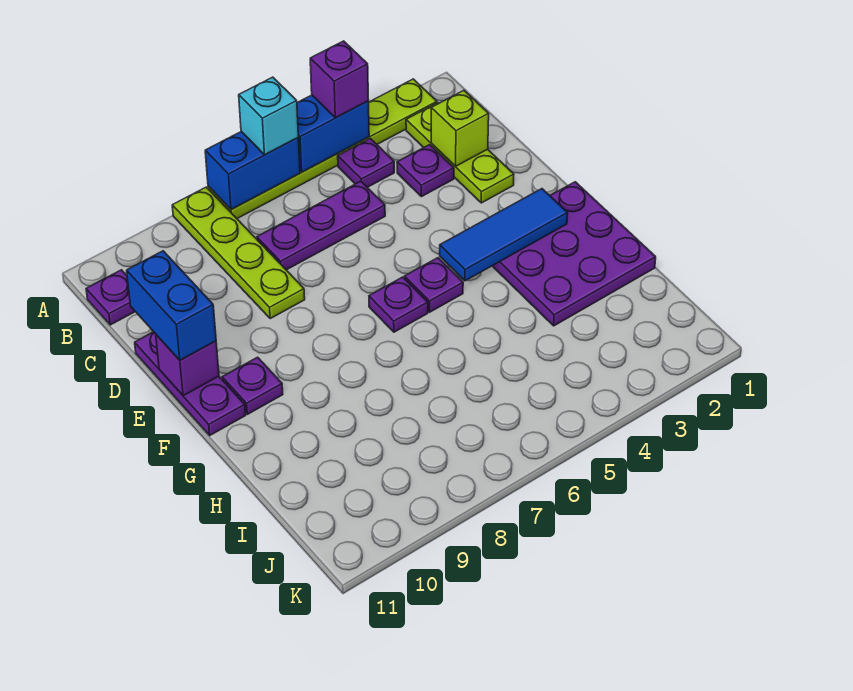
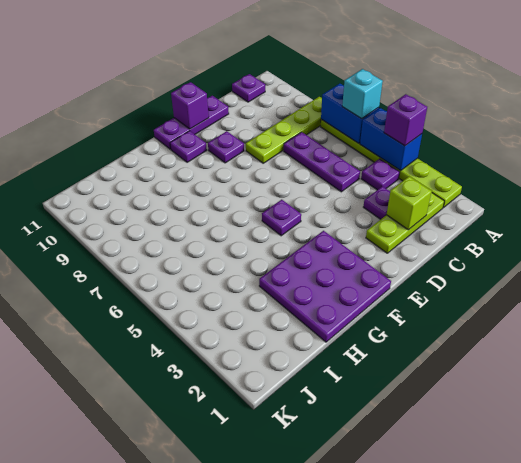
blue brick D11:E11 level 3 -> none
blue tile F2:F4 level 2 -> none
purple plate F6 level 1 -> purple plate E9 level 1

